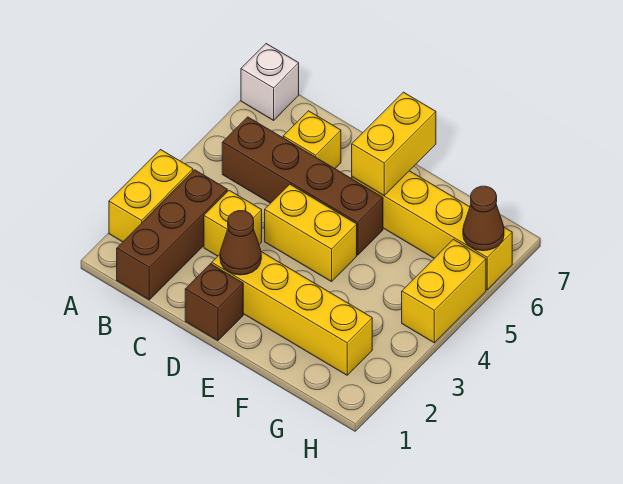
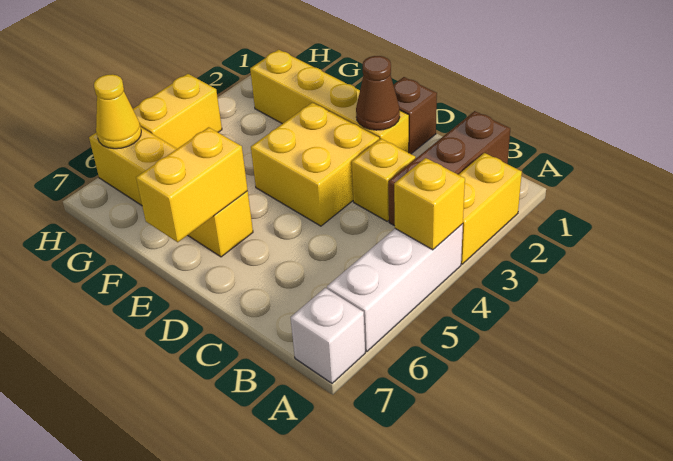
none -> white brick A4:A6 level 1
brown brick B5:E5 level 1 -> none
yellow brick C6 level 1 -> yellow brick A4 level 2
yellow brick D4:E4 level 1 -> yellow brick D3:E4 level 1
brown cone H6 level 2 -> yellow cone H6 level 2

